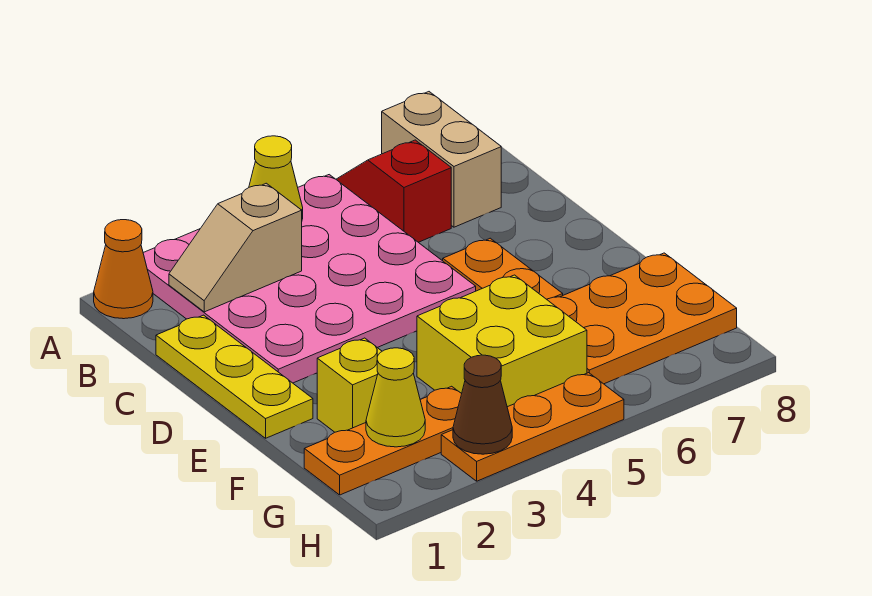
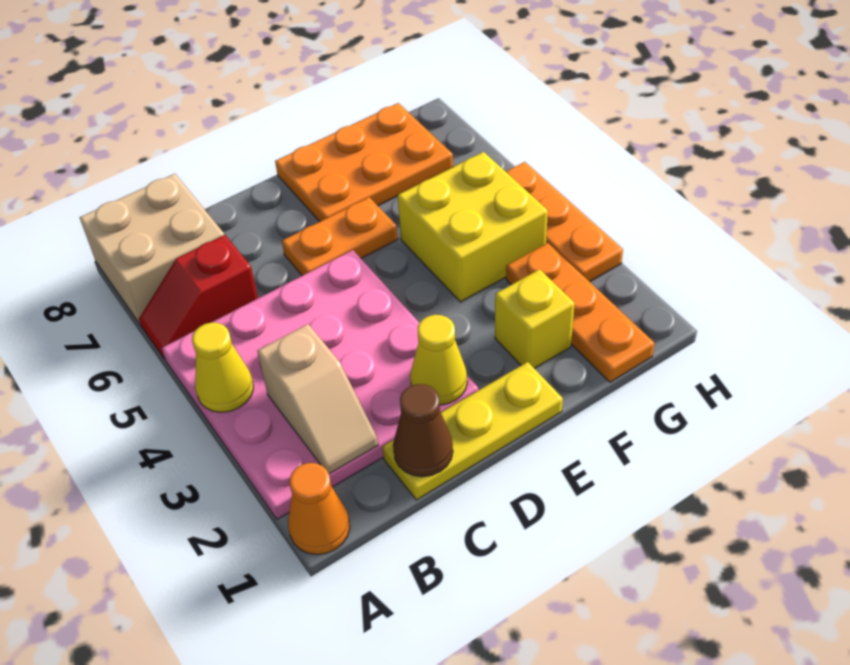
tan brick A7:B7 level 1 -> tan brick A7:B8 level 1
orange plate F6:G8 level 1 -> orange plate E7:G8 level 1
yellow cone G2 level 2 -> yellow cone D2 level 2
brown cone H3 level 2 -> brown cone C1 level 2

